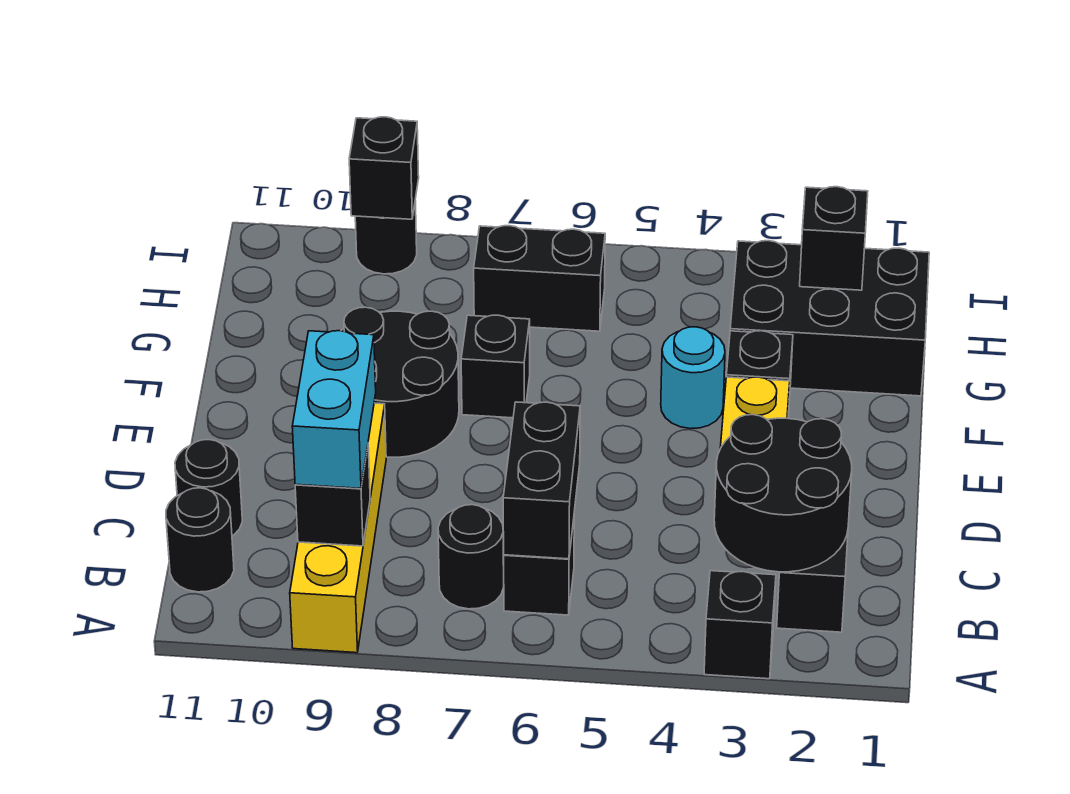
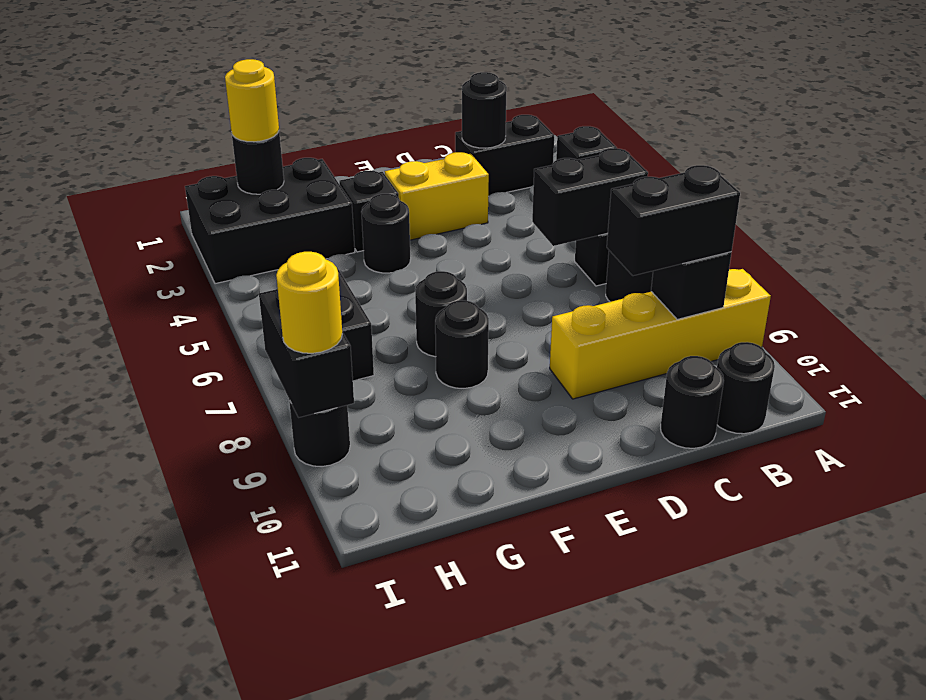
black round brick B2:C3 level 2 -> black round brick C2 level 2
cyan brick B9:C9 level 3 -> black brick B9:C9 level 3
black round brick E8:F9 level 1 -> black round brick F8 level 1
cyan round brick F4 level 1 -> black round brick F4 level 1
black brick F7 level 1 -> black round brick F7 level 1
black brick G1:H3 level 1 -> black brick G2:I3 level 1
black brick H2 level 2 -> black round brick H2 level 2
none -> yellow round brick H2 level 3
black brick I9 level 2 -> black brick I8:I9 level 2
none -> yellow round brick I9 level 3

